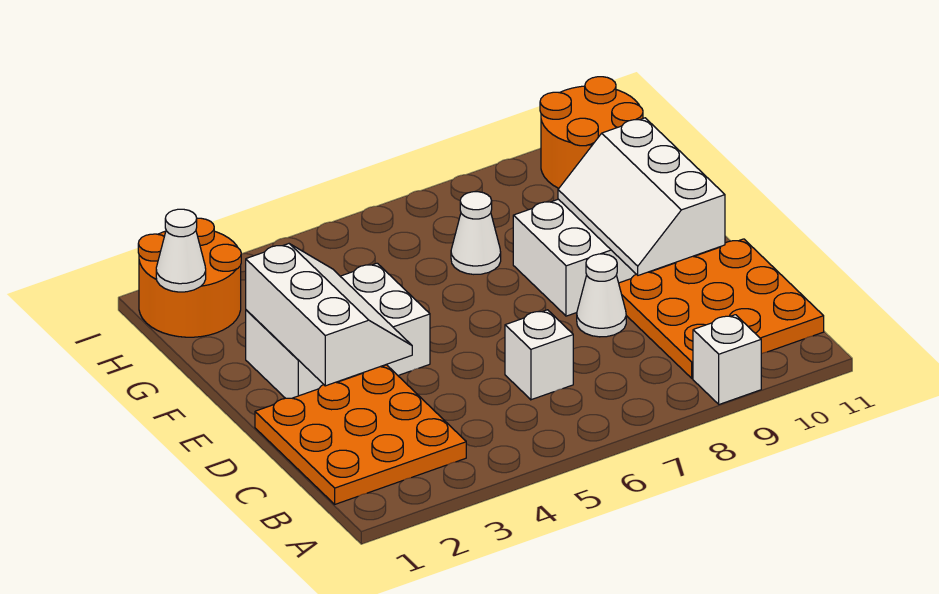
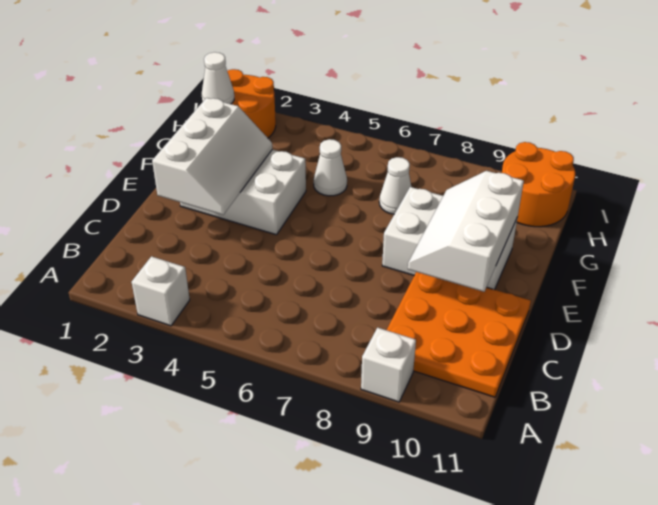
orange plate B1:D3 level 1 -> none
white brick C6 level 1 -> white brick A3 level 1
white cone D8 level 1 -> white cone G5 level 1

